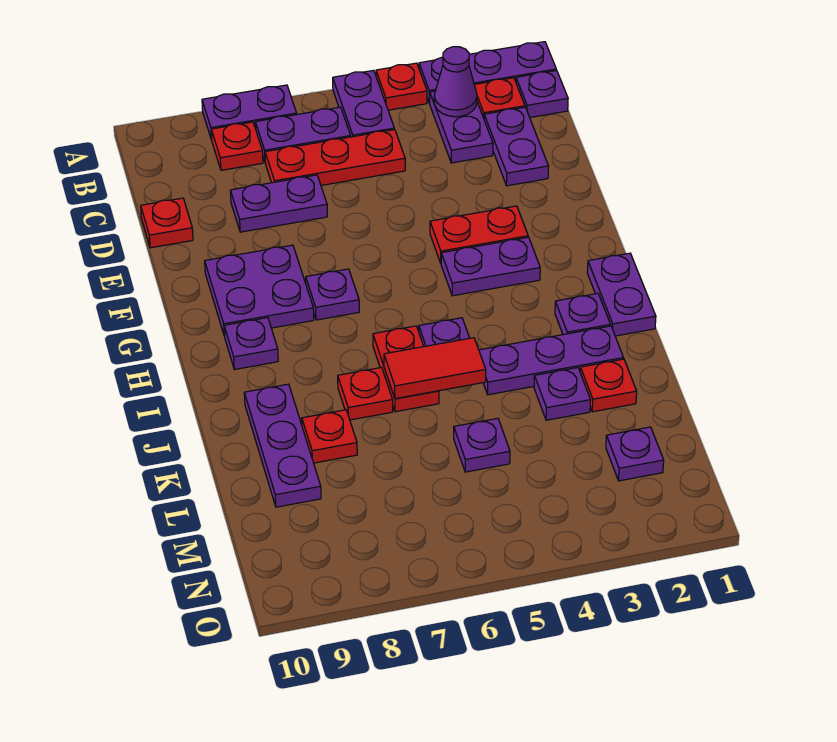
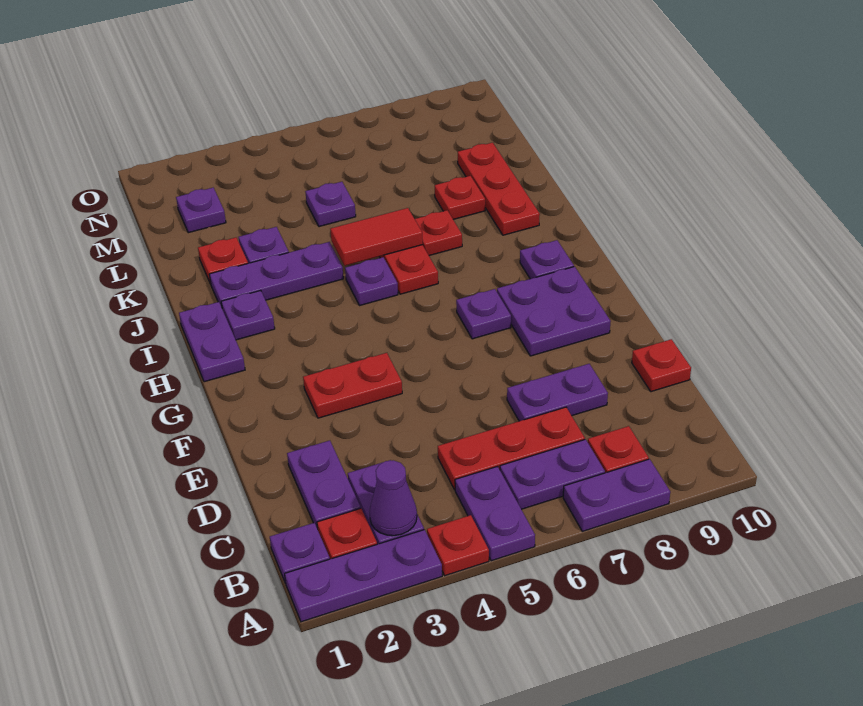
purple plate G3:G4 level 1 -> none
purple plate J9:L9 level 1 -> red plate J9:L9 level 1

